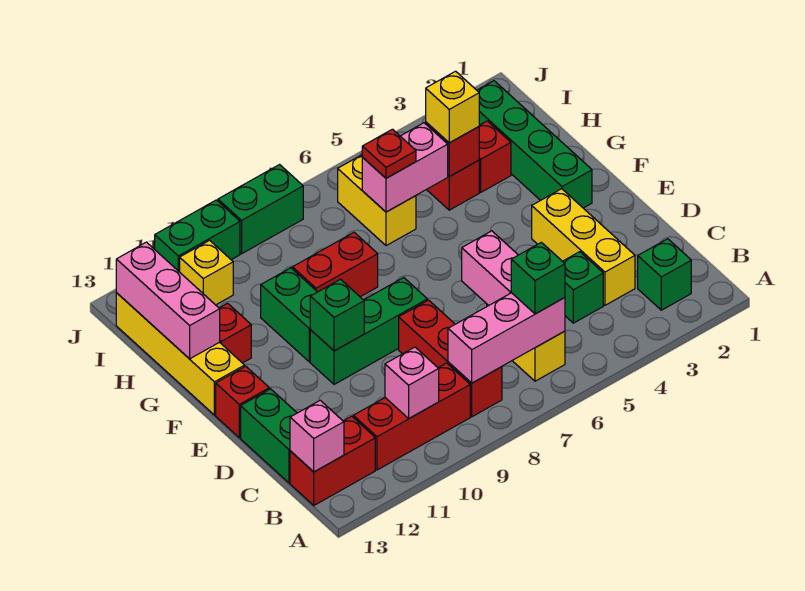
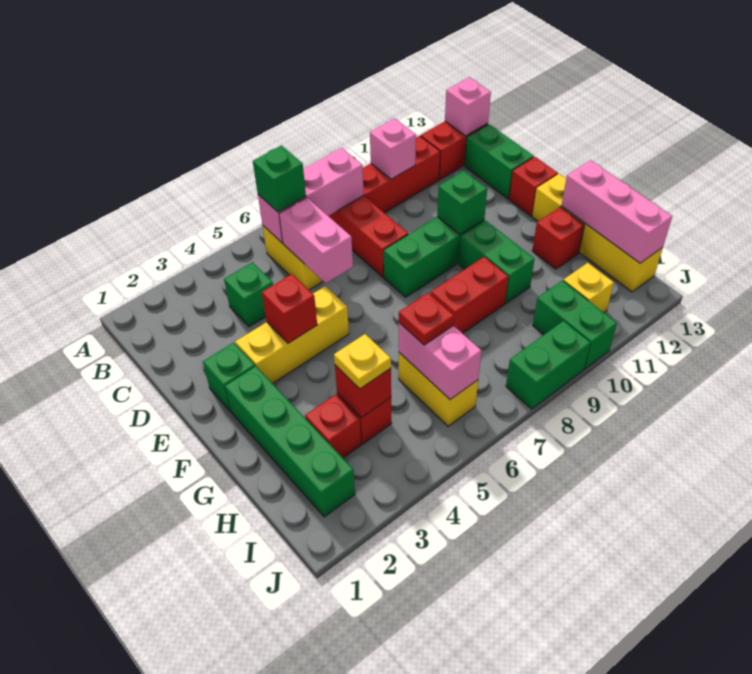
green brick B2 level 1 -> green brick E2 level 1
yellow brick C3:E3 level 1 -> yellow brick E3:E5 level 1
none -> red brick E4 level 2
yellow brick H4 level 3 -> yellow plate H4 level 3
pink brick H5:H6 level 2 -> pink brick H6:I6 level 2
green brick J10:J11 level 1 -> green brick I10:J10 level 1

